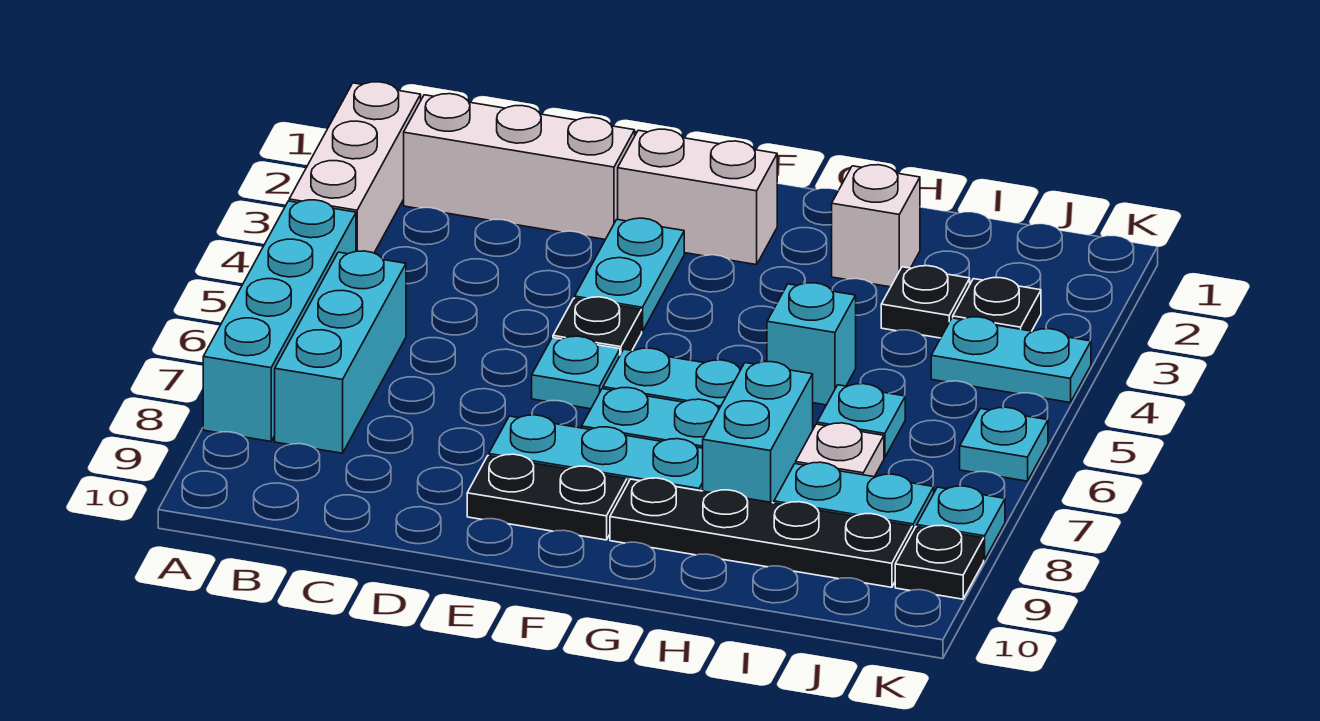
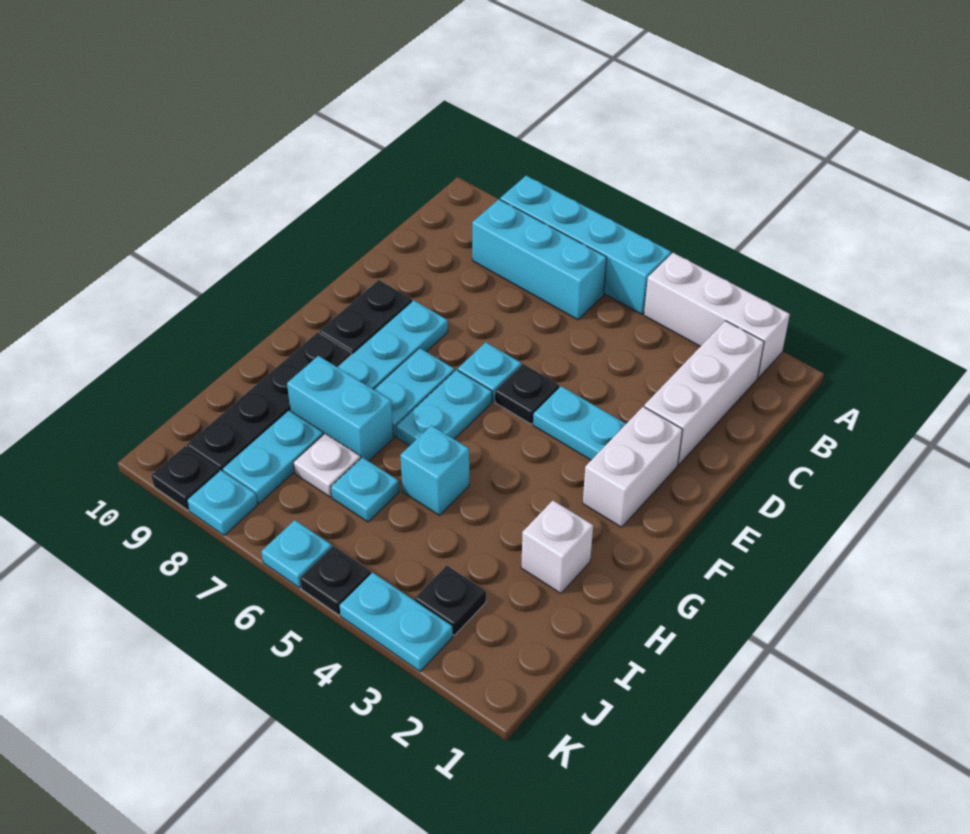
black plate I3 level 1 -> black plate K5 level 1
cyan plate J4:K4 level 1 -> cyan plate K3:K4 level 1

